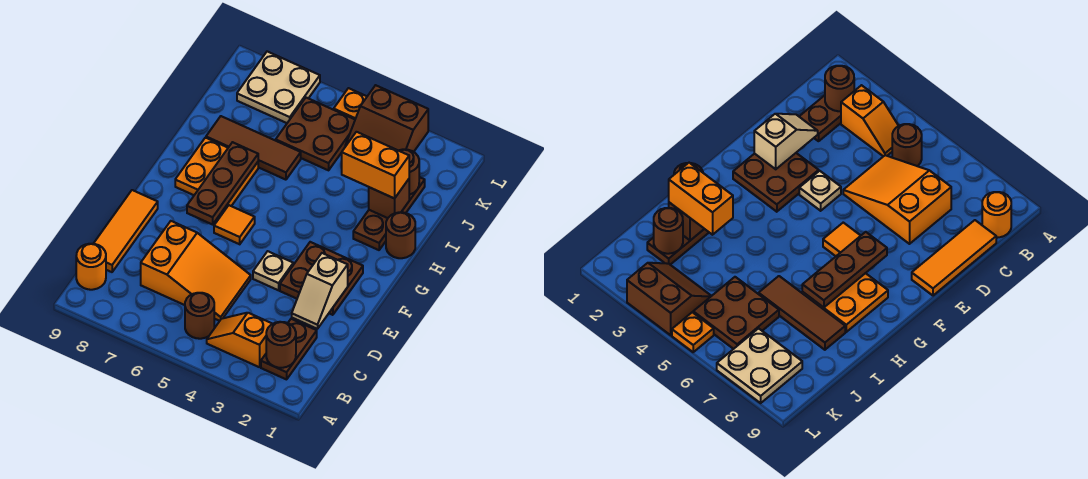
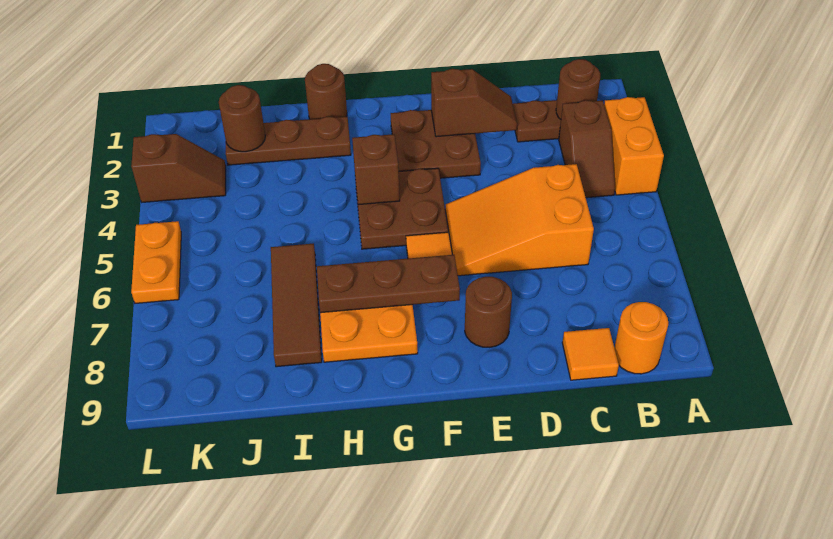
orange slope B3:B4 level 1 top 3 -> brown slope B3:B4 level 1 top 3
brown round brick B5 level 1 -> brown round brick E8 level 1
orange slope C5:D7 level 1 top 7 -> orange slope C5:E6 level 1 top C
orange tile C9:E9 level 1 -> orange tile C9 level 1
tan slope D2:E2 level 2 top E -> brown slope D2:E2 level 2 top E
tan plate E4 level 1 -> none
brown brick I2 level 2 -> brown brick G4 level 2
orange brick I2:I3 level 3 -> orange brick A3:A4 level 1
brown plate J5:K6 level 1 -> brown plate F4:G5 level 1
brown slope K3:L4 level 1 top L -> brown slope K3:L3 level 1 top L
tan plate K7:L8 level 1 -> none
orange plate L5 level 1 -> orange plate L5:L6 level 1

